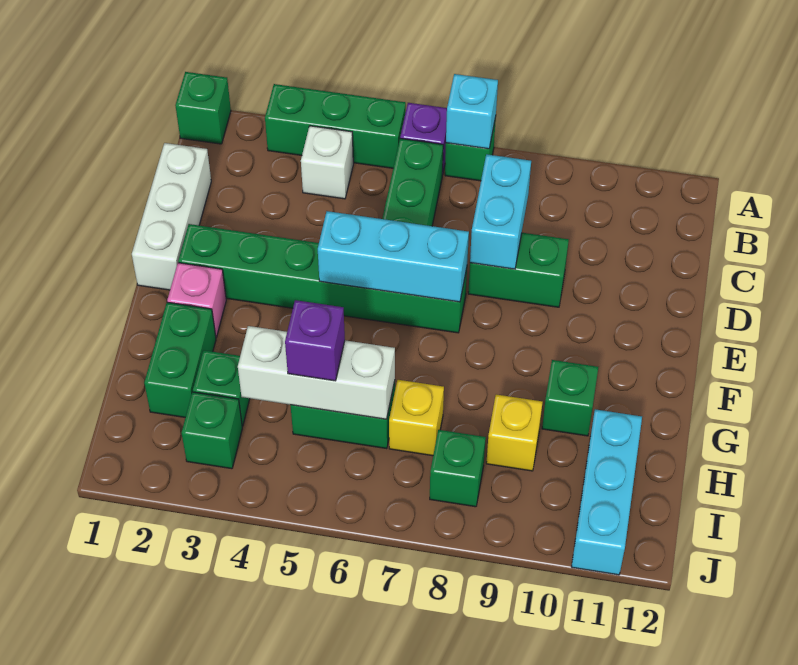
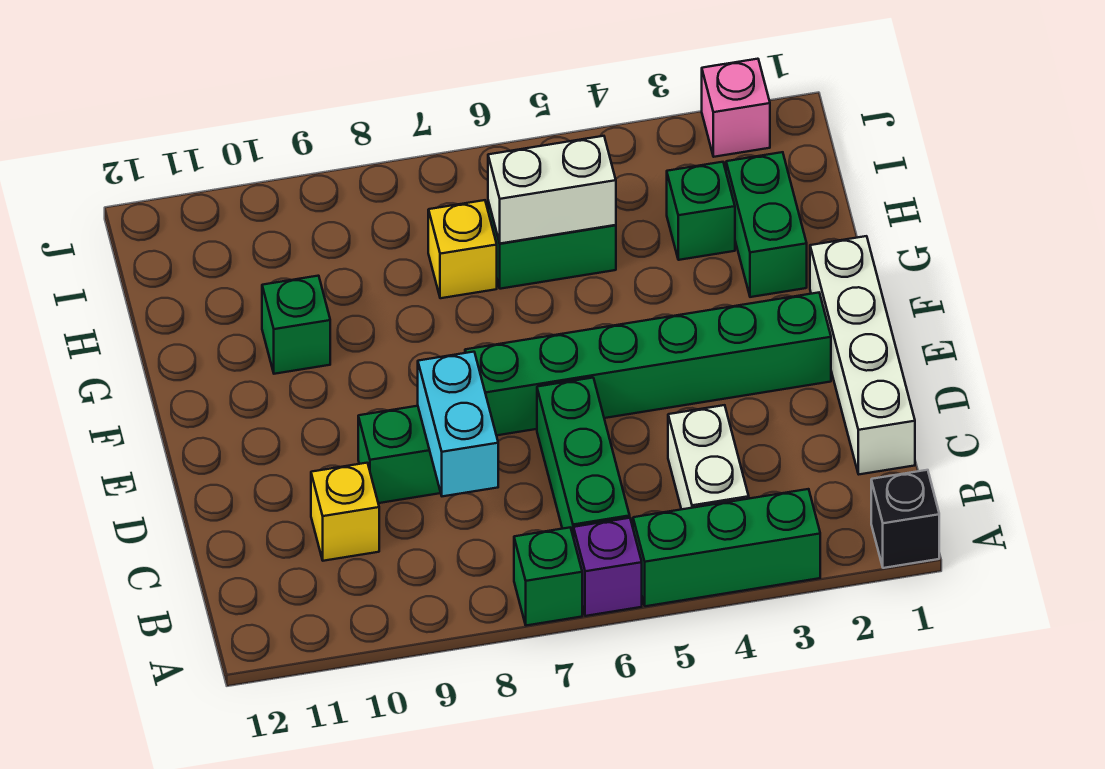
green brick A1 level 1 -> black brick A1 level 1
cyan brick A7 level 2 -> none
white brick B4 level 1 -> white brick B4:C4 level 1
white brick C1:E1 level 1 -> white brick C1:F1 level 1
cyan brick E5:E7 level 2 -> none
pink brick F2 level 1 -> pink brick J2 level 1
white brick H4:H6 level 2 -> white brick H5:H6 level 2
purple brick H5 level 3 -> none
yellow brick H9 level 1 -> yellow brick C10 level 1
cyan brick H11:J11 level 1 -> none
green brick I3 level 1 -> none
green brick I8 level 1 -> none

